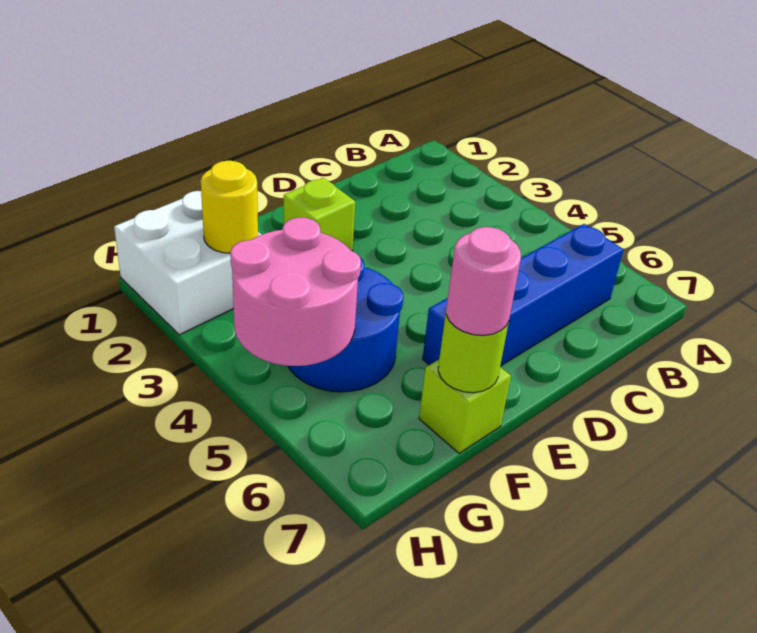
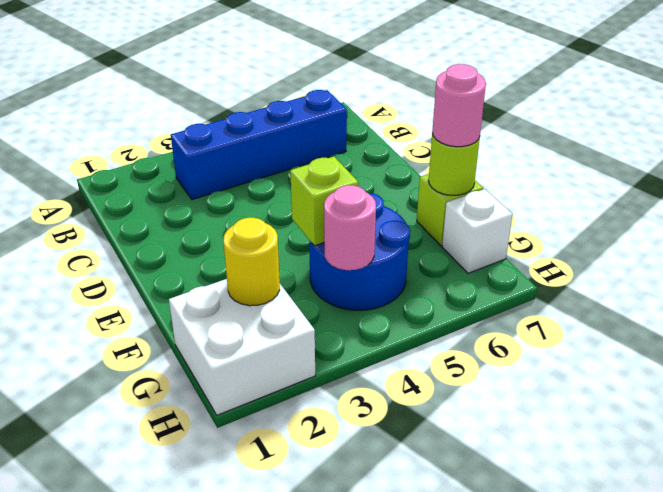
blue brick B6:E6 level 1 -> blue brick B3:B6 level 1
lime brick E2 level 1 -> lime brick F4 level 2
pink round brick G4:H5 level 2 -> pink round brick G4 level 2
none -> white brick G7 level 1

